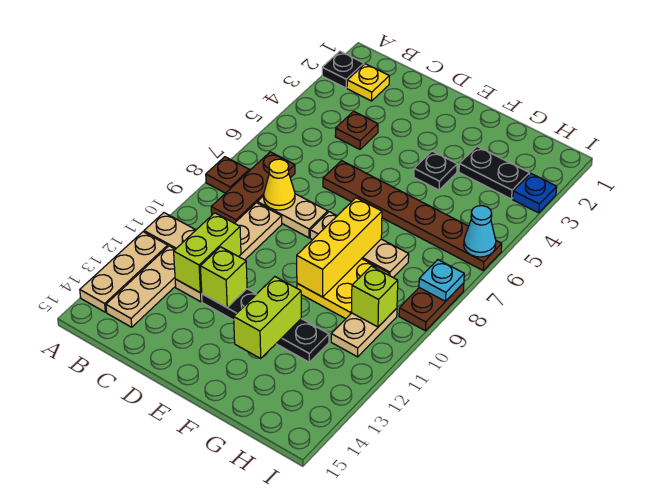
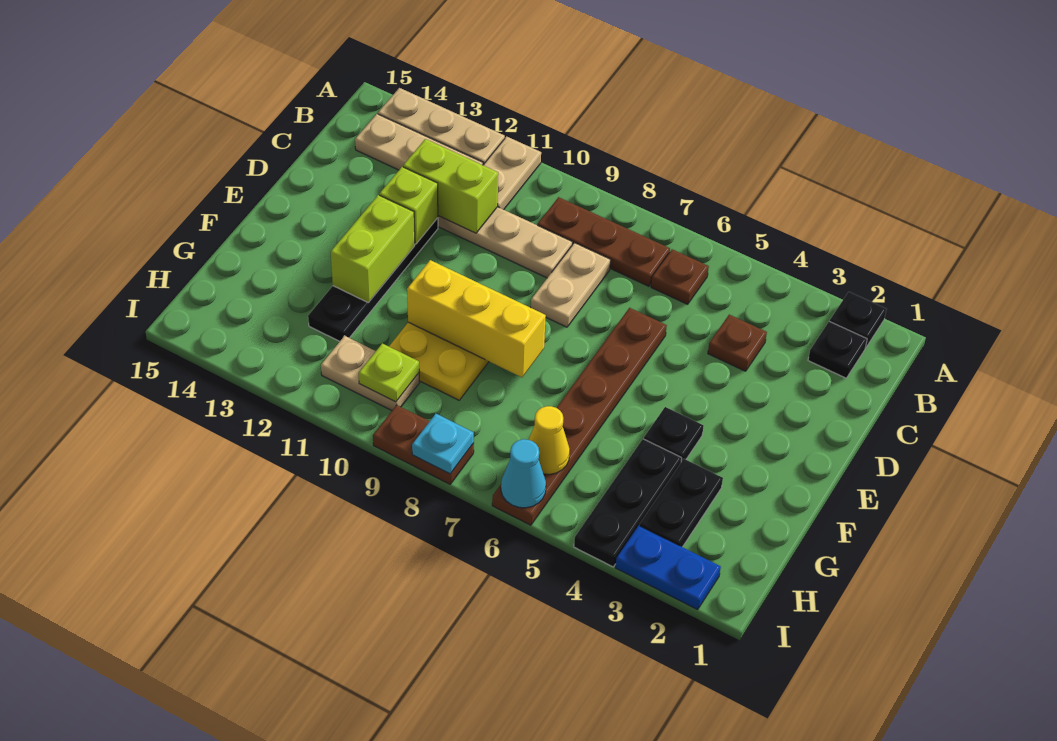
brown plate A8 level 1 -> brown plate B6 level 1
yellow plate B2 level 1 -> black plate B2 level 1
yellow cone C8 level 2 -> yellow cone H6 level 2
tan plate E8:G8 level 1 -> none
lime brick F12:F13 level 2 -> lime brick E12:F12 level 2
none -> black plate G4:I4 level 1
lime brick H10 level 2 -> lime plate H10 level 2
blue plate I3 level 1 -> blue plate I2:I3 level 1

